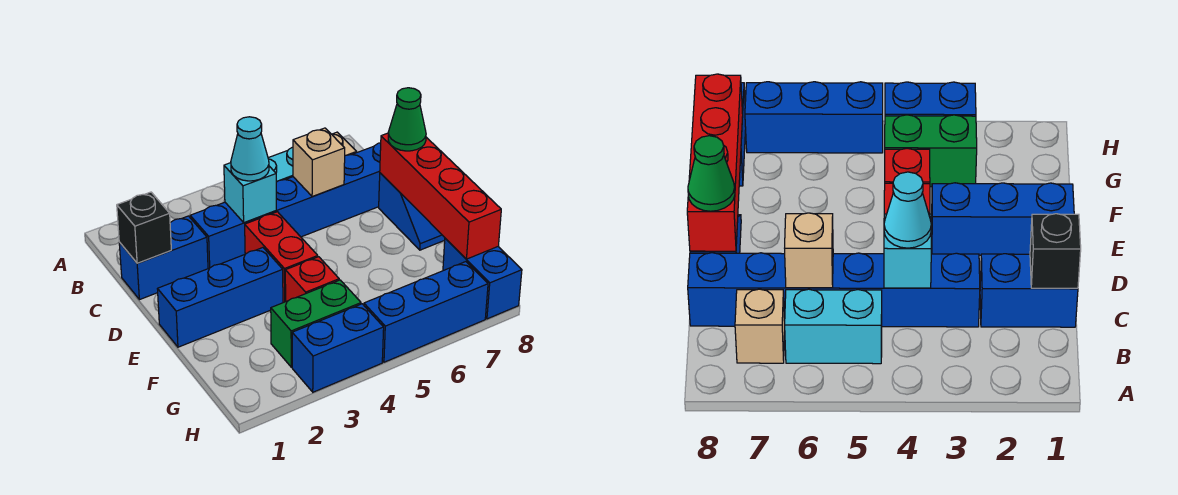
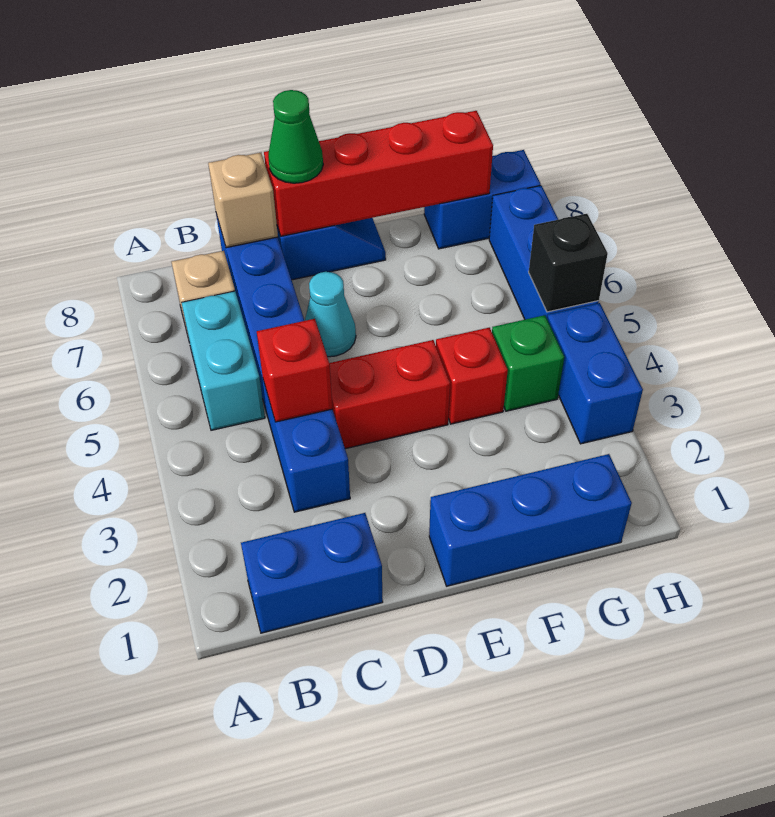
blue brick C1:C2 level 1 -> blue brick B1:C1 level 1
black brick C1 level 2 -> black brick H5 level 2
cyan brick C4 level 2 -> red brick C4 level 2
cyan cone C4 level 3 -> cyan cone D6 level 1
tan brick C6 level 2 -> tan brick C8 level 2
blue brick E1:E3 level 1 -> blue brick E1:G1 level 1
green brick G3:G4 level 1 -> green brick G4 level 1

